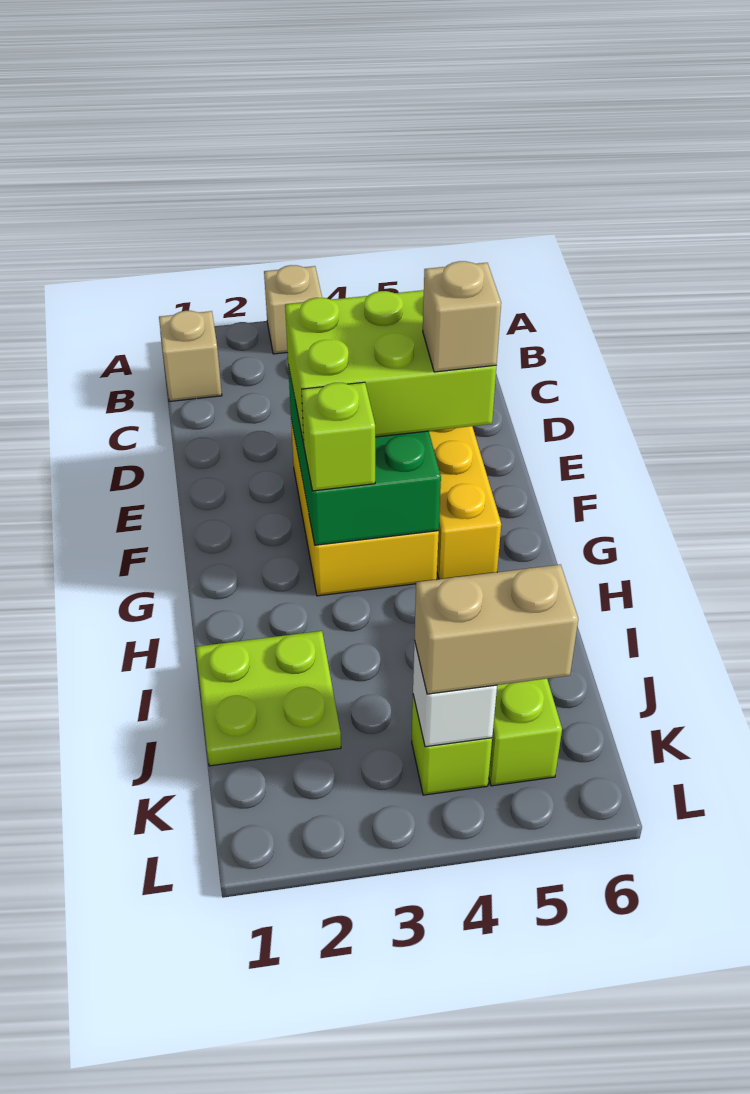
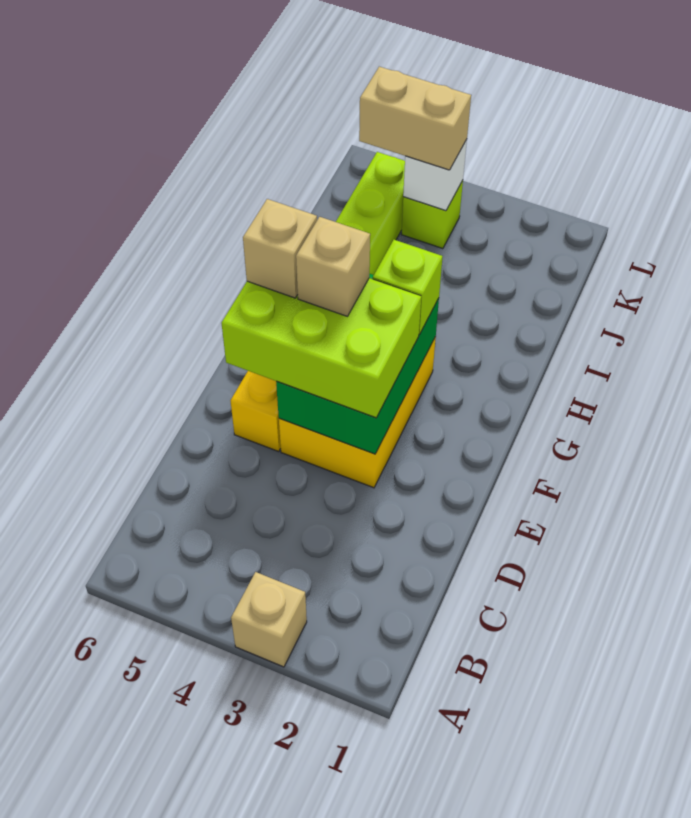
tan brick B1 level 1 -> tan brick F4 level 4
lime plate I1:J2 level 1 -> none

